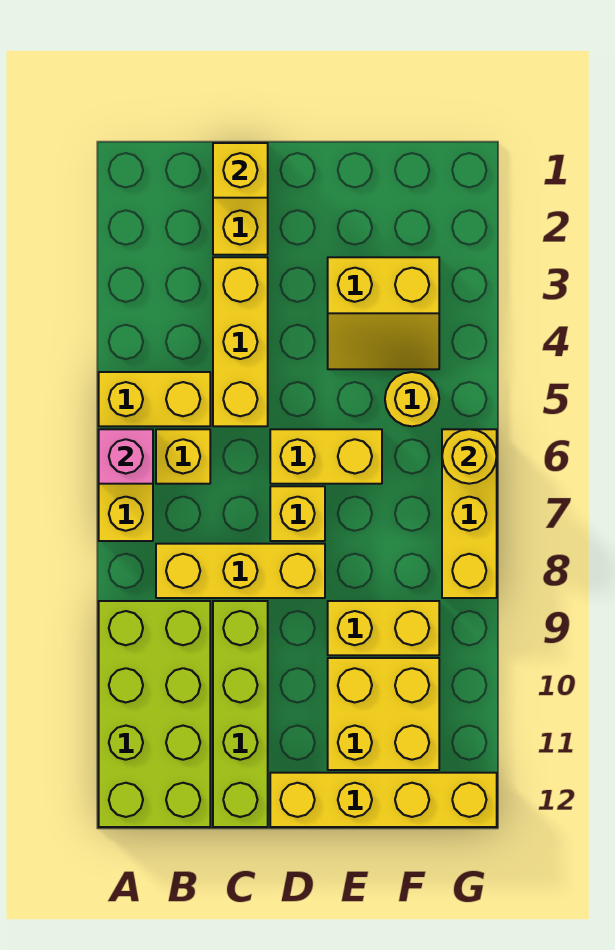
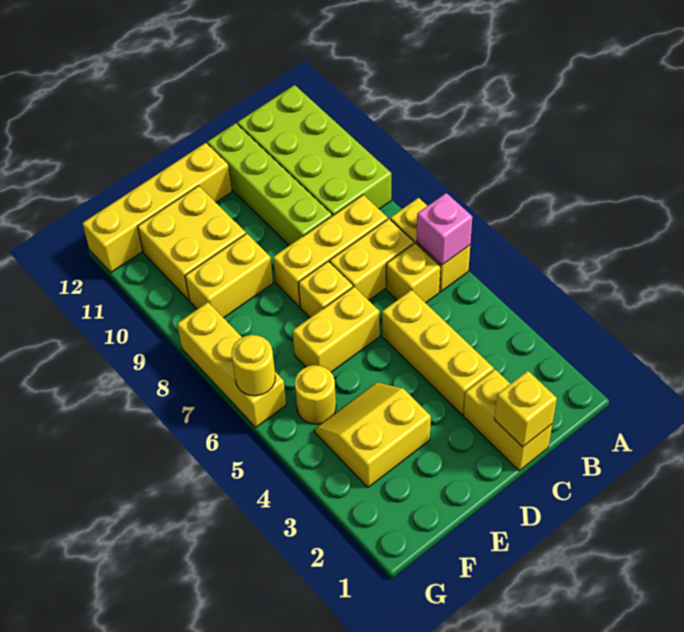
yellow brick A5:B5 level 1 -> yellow brick B7:C7 level 1

